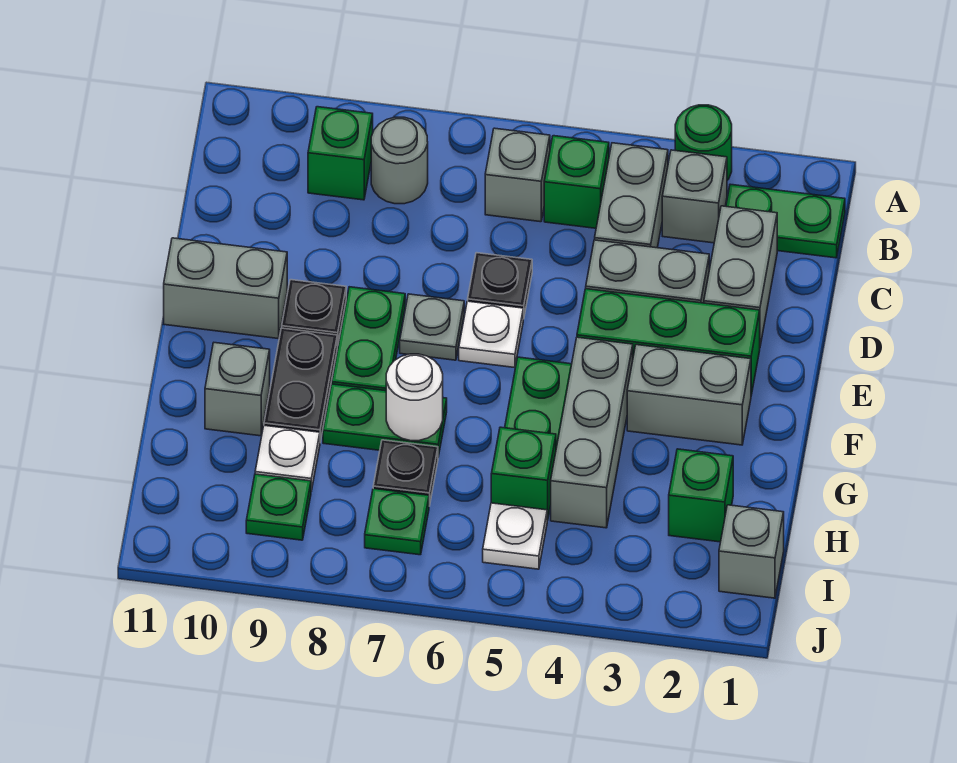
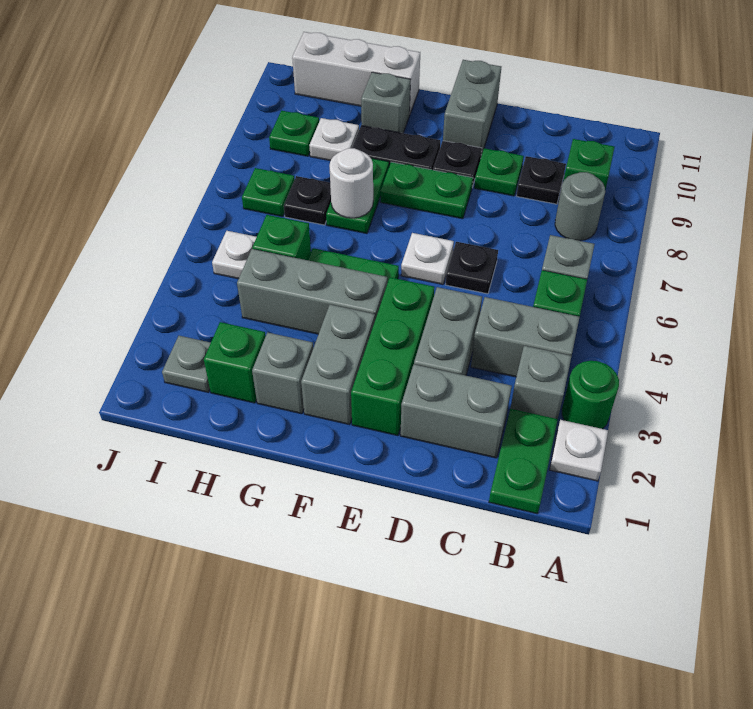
none -> white plate A2 level 1
none -> black plate C9 level 1
none -> green plate D9 level 1
grey plate E7 level 1 -> grey plate I2 level 1
none -> white brick G11:I11 level 1
grey brick I1 level 1 -> grey brick G2 level 1

